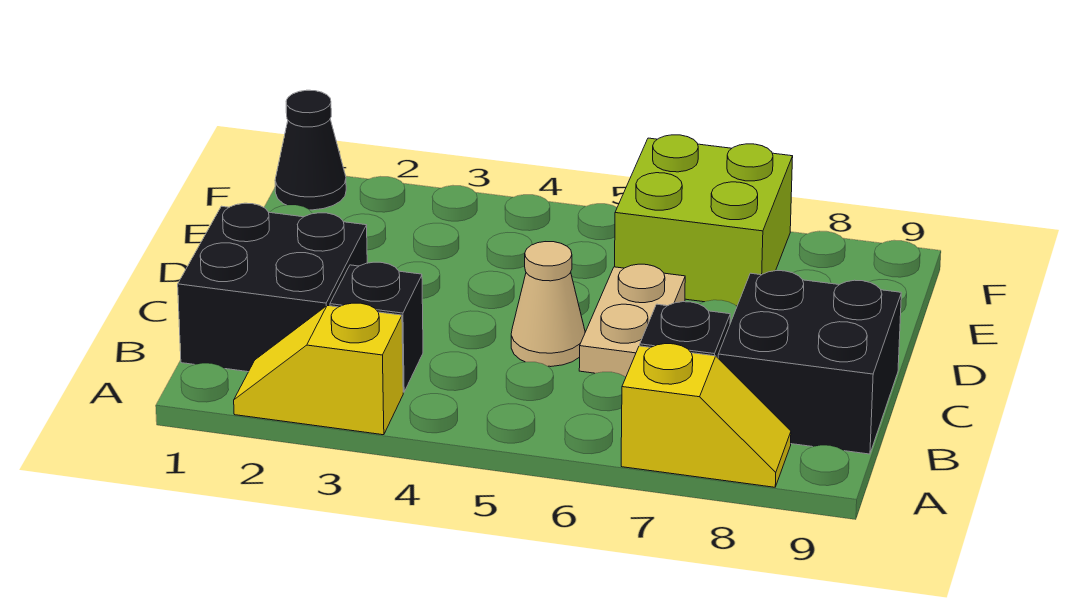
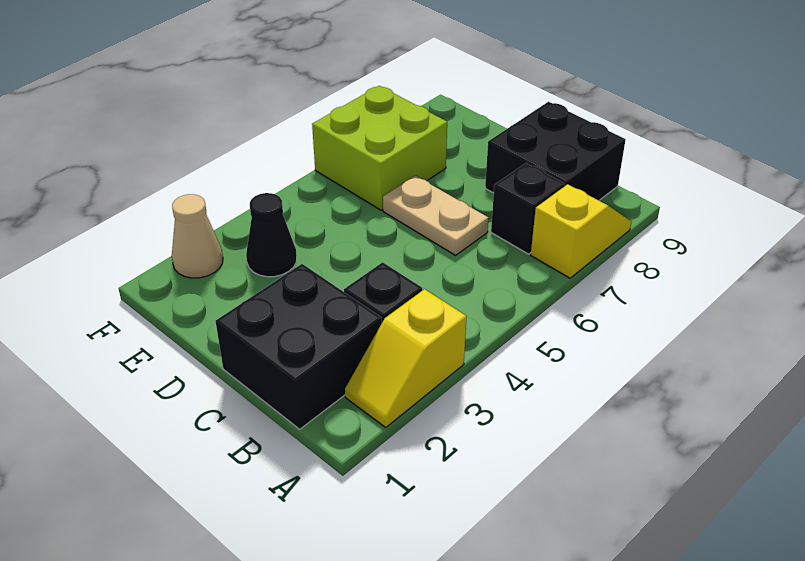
tan cone C5 level 1 -> tan cone F2 level 1
black cone F1 level 1 -> black cone E3 level 1

